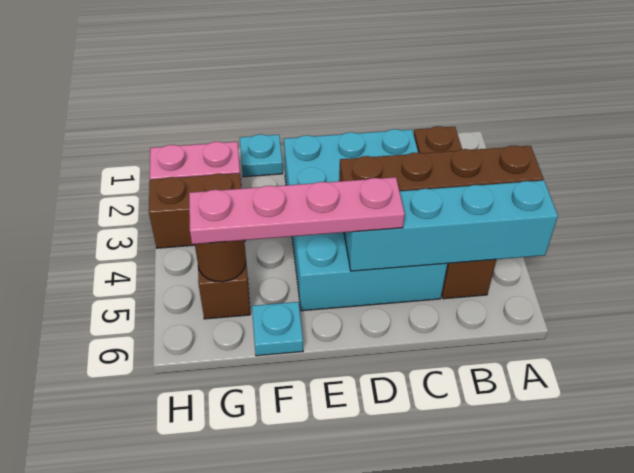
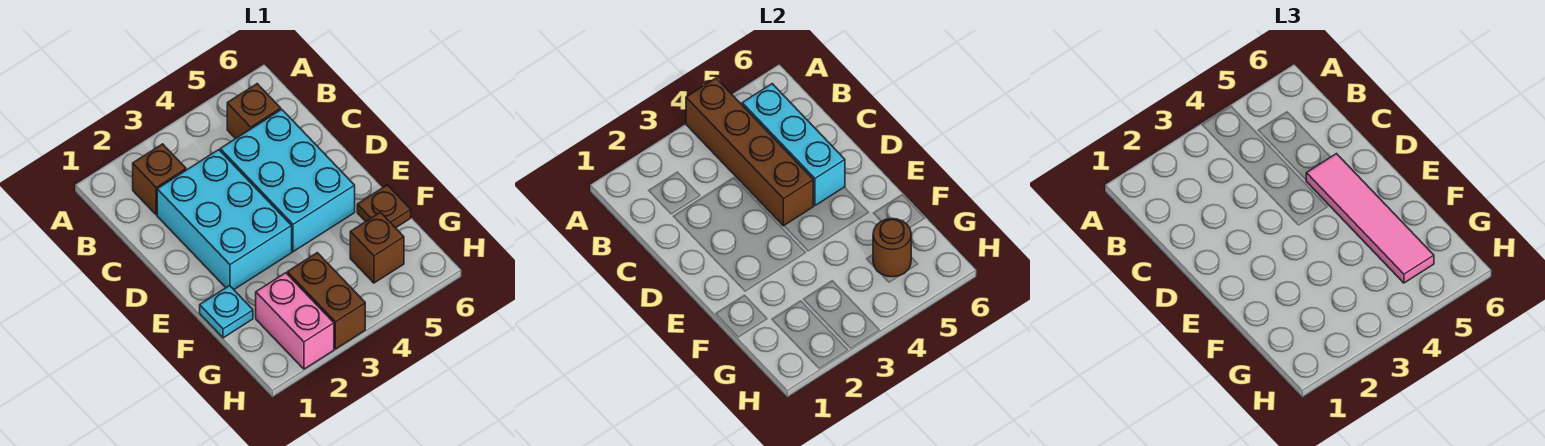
cyan brick A5:D5 level 2 -> cyan brick B5:D5 level 2
pink plate D5:G5 level 3 -> pink tile D5:G5 level 3
cyan plate F6 level 1 -> brown plate F6 level 1

